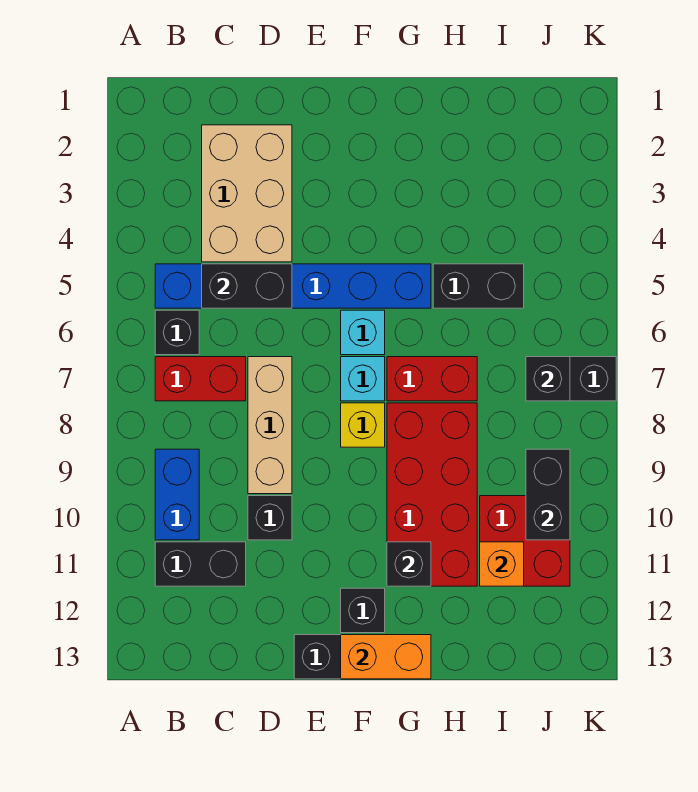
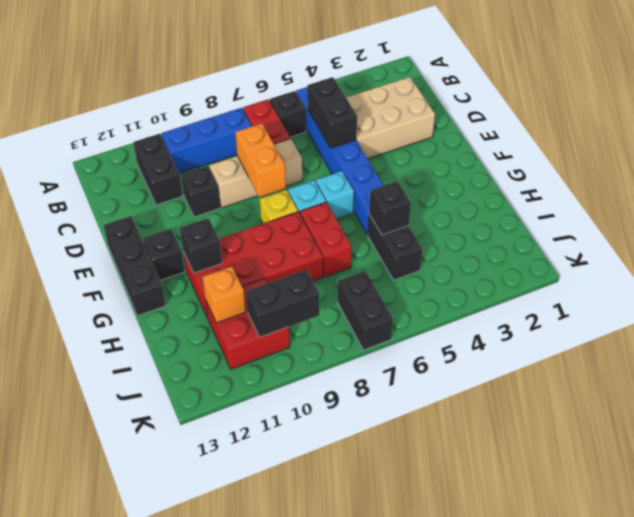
blue brick B9:B10 level 1 -> blue brick B8:B10 level 1
orange brick F13:G13 level 2 -> orange brick D8:E8 level 2
black brick J7 level 2 -> black brick H5 level 2

